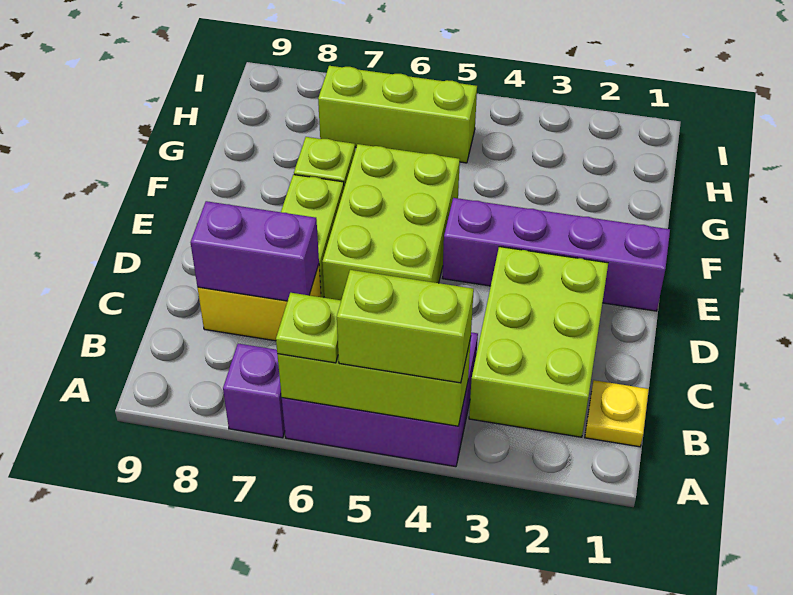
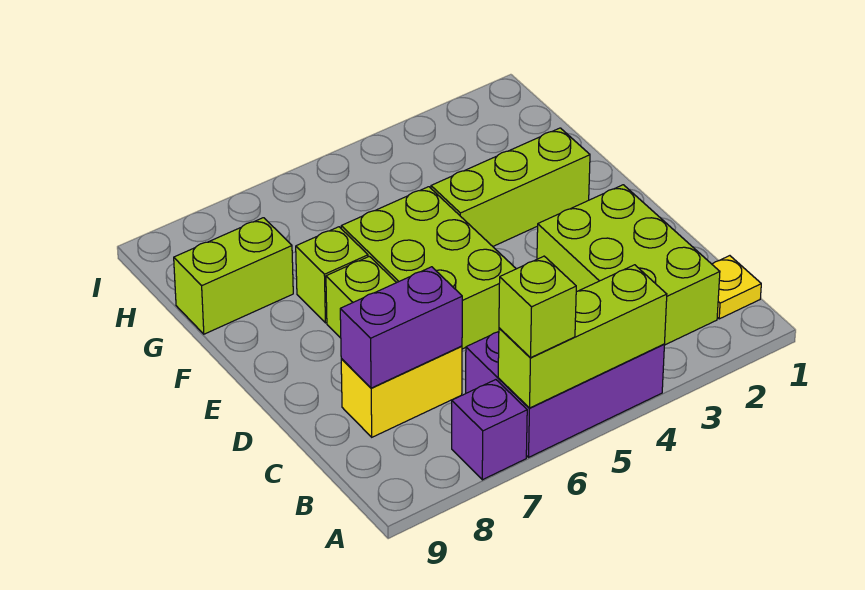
lime brick A4:A5 level 3 -> lime brick G8:G9 level 1
lime plate A6 level 3 -> lime brick A6 level 3
purple brick E1:E4 level 1 -> none
lime brick H5:H7 level 1 -> lime brick F2:F4 level 1

